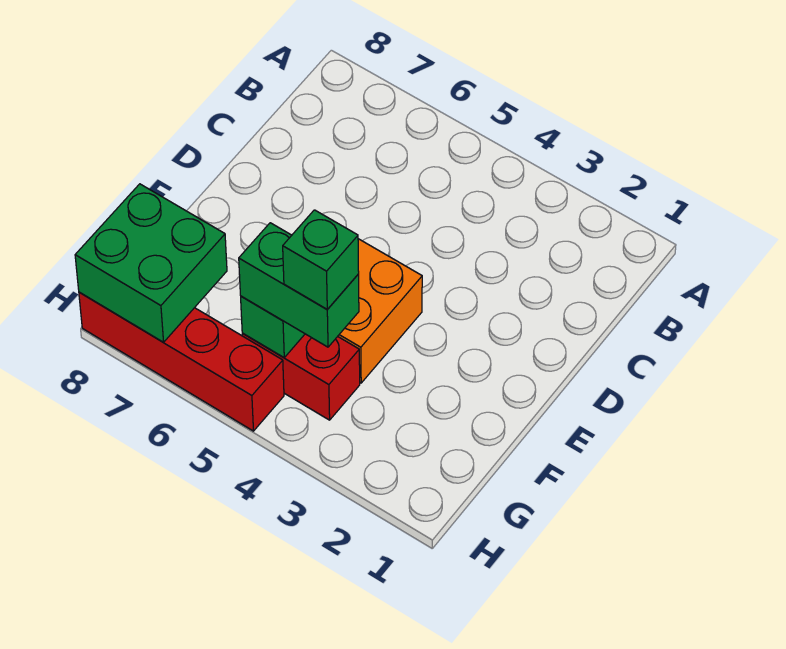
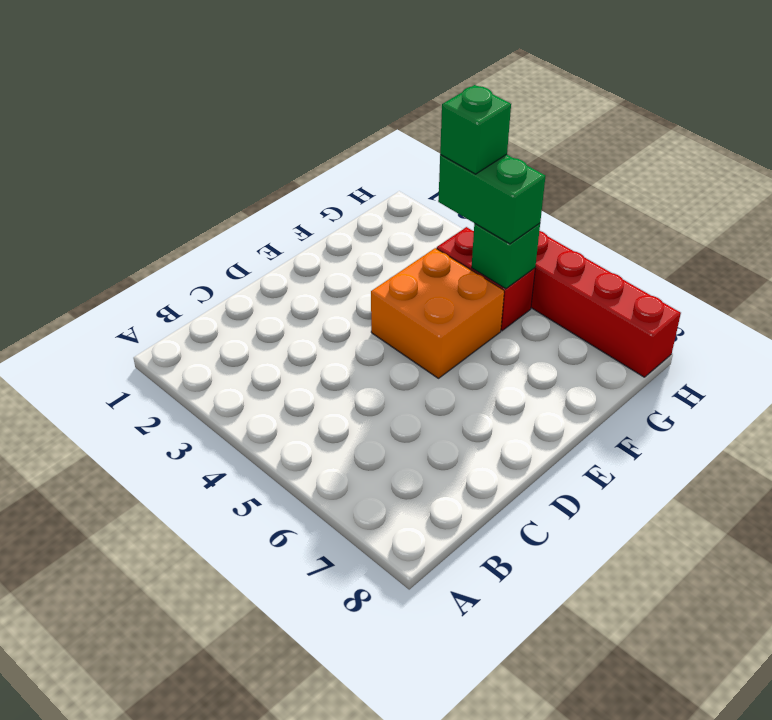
green brick G7:H8 level 2 -> none

